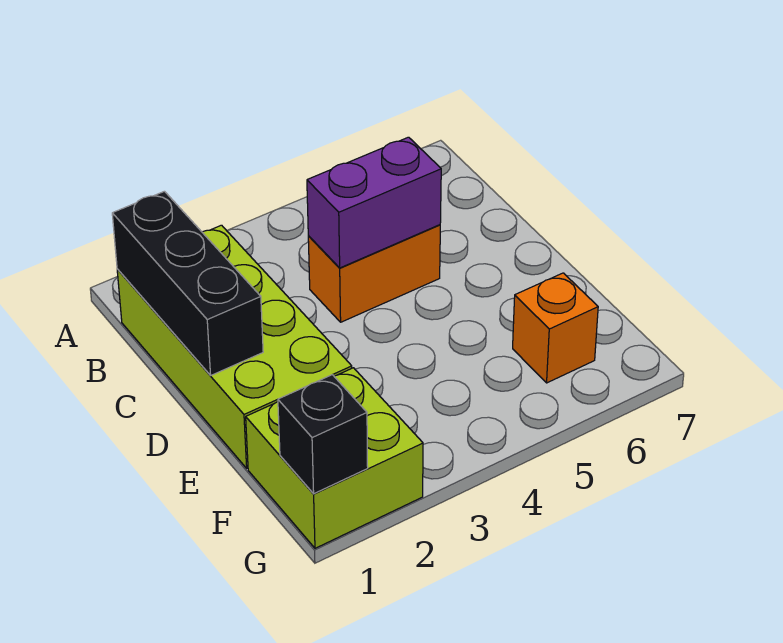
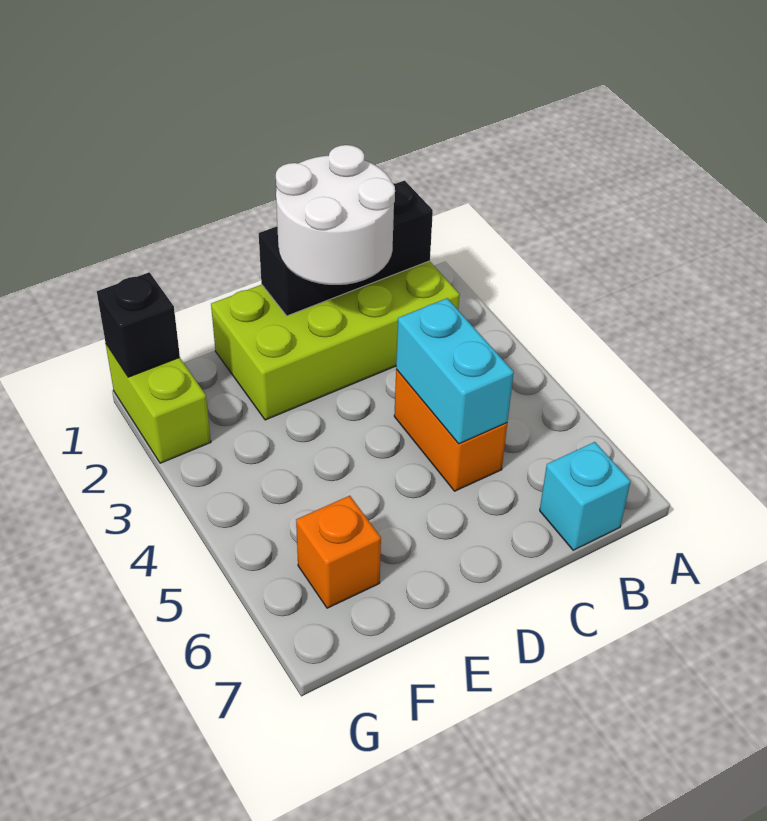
none -> cyan brick B7 level 1
none -> white round brick C1:D2 level 3
purple brick C4:C5 level 2 -> cyan brick C4:C5 level 2
lime brick F1:G2 level 1 -> lime brick G1:G2 level 1

